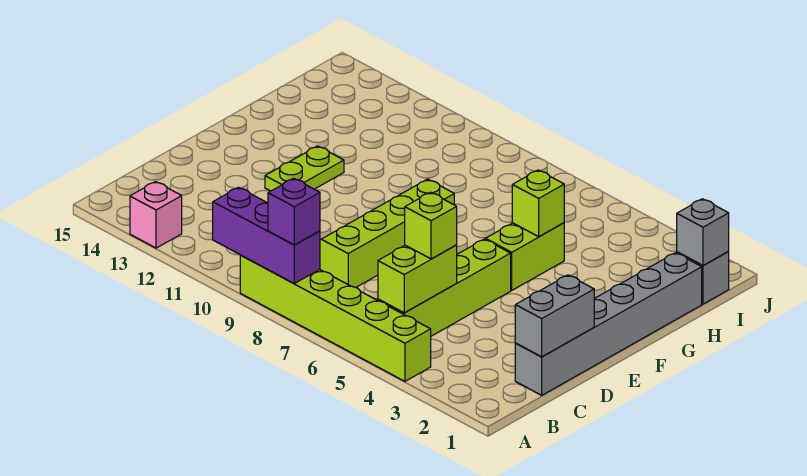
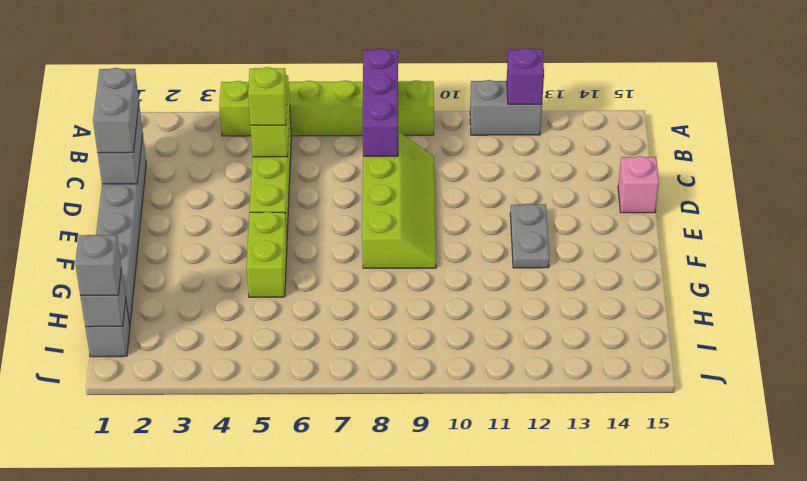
purple brick A8:A10 level 2 -> purple brick A8:C8 level 2
purple brick A8 level 3 -> purple brick A12 level 2
none -> grey brick A11:A12 level 1
pink brick A13 level 1 -> pink brick D15 level 1
none -> grey brick C1:D1 level 3
lime plate E12:F12 level 1 -> grey plate E12:F12 level 1
lime brick G5 level 2 -> none
none -> grey brick I1 level 3

